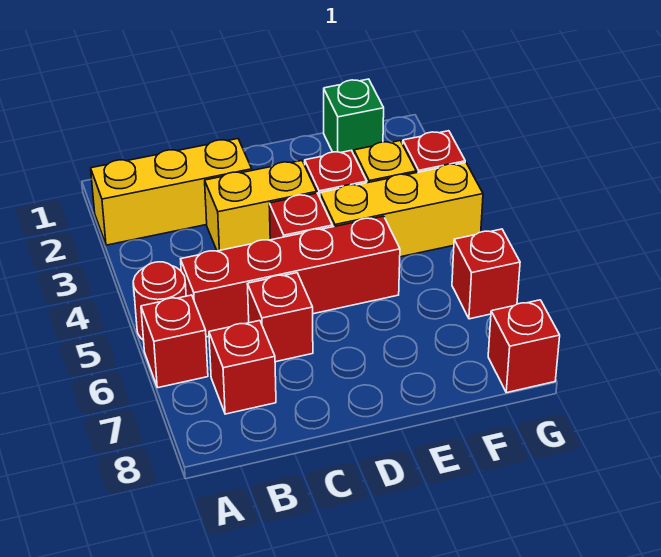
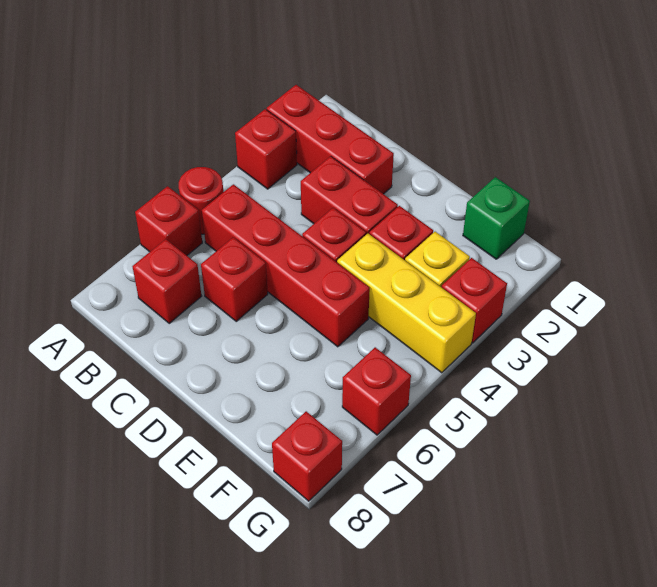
yellow brick A2:C2 level 1 -> red brick A2:C2 level 1
none -> red brick A3 level 1
yellow brick C3:D3 level 1 -> red brick C3:D3 level 1

